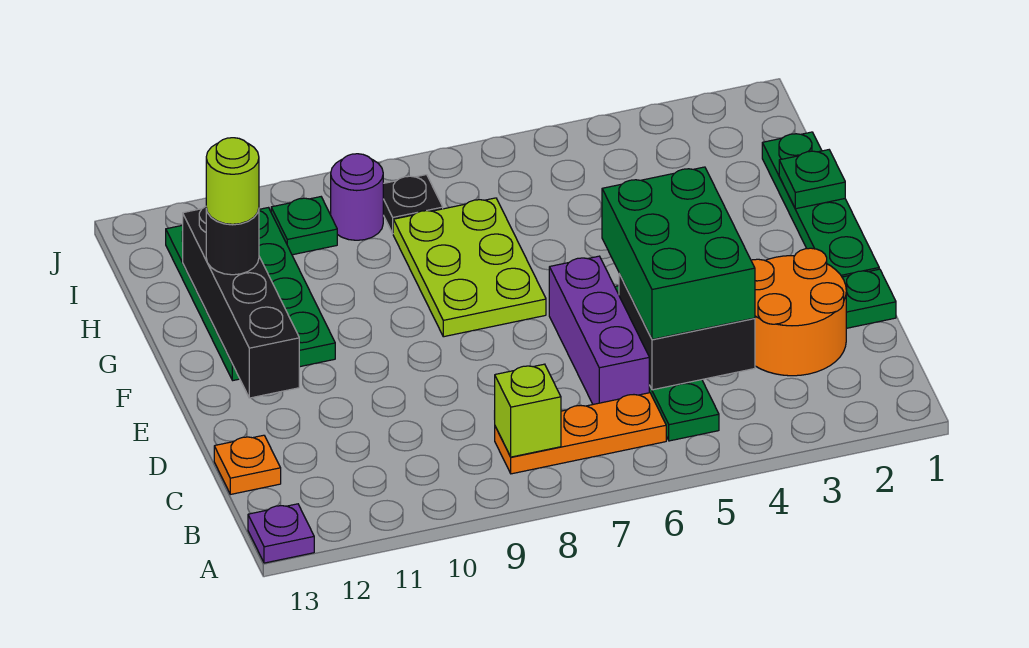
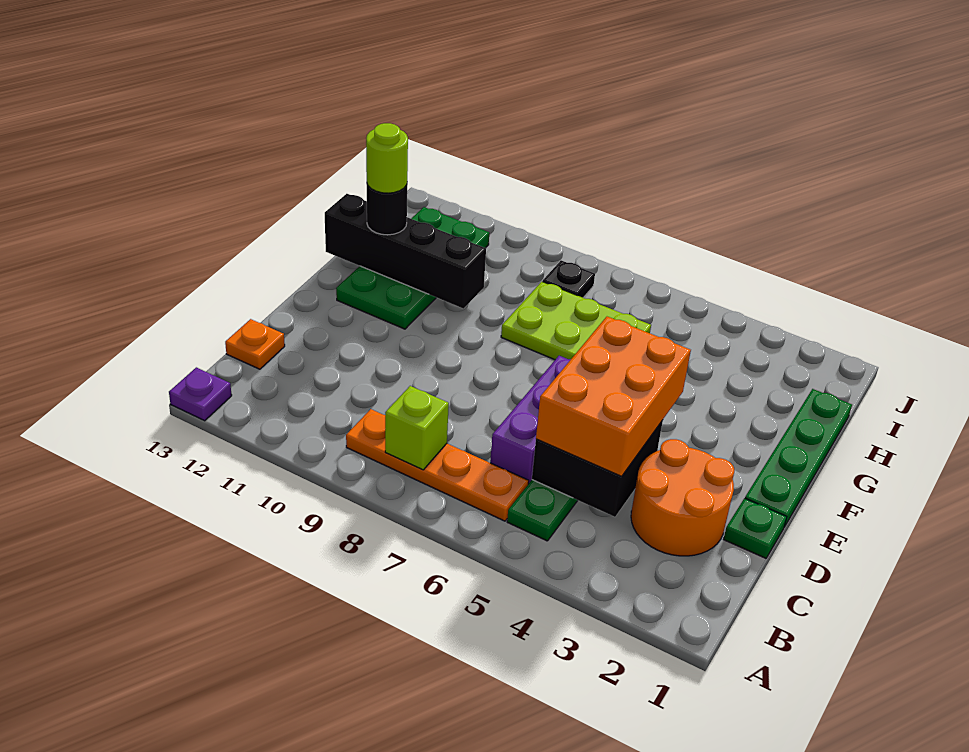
orange plate B6:B8 level 1 -> orange plate B6:B9 level 1
green brick C4:E5 level 3 -> orange brick C4:E5 level 3
black brick E12:H12 level 2 -> black brick G10:G13 level 2
lime plate F7:H8 level 1 -> lime plate G6:H8 level 1
green plate G1 level 2 -> none
purple round brick I9 level 1 -> none
green plate I10 level 1 -> none

